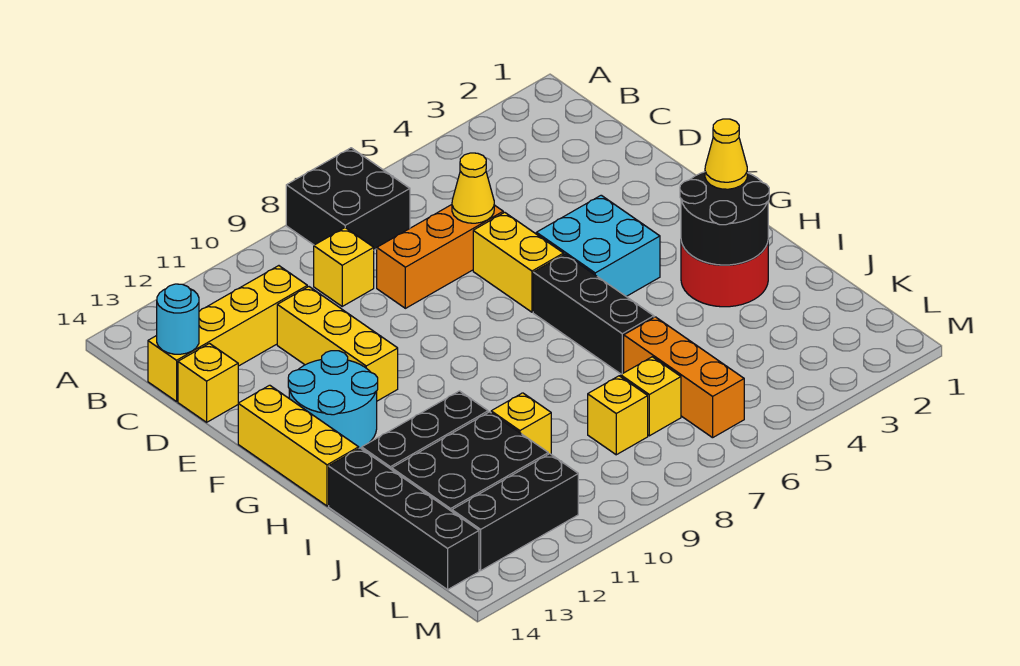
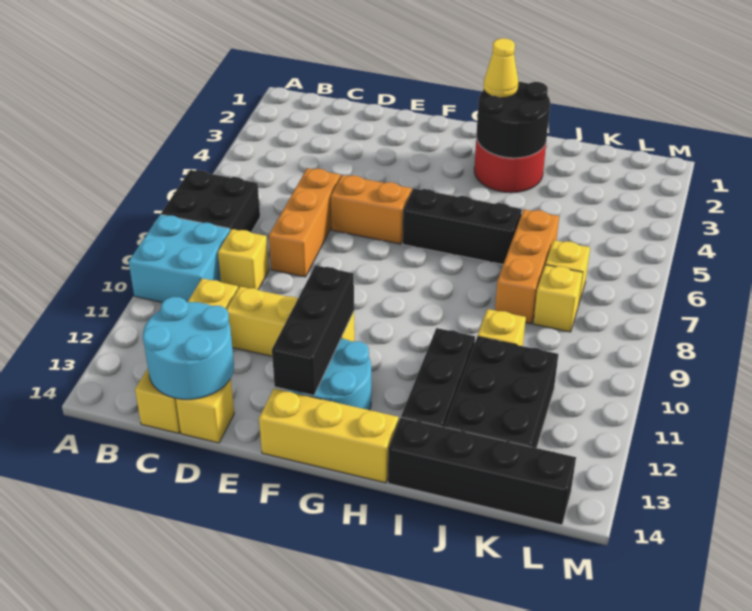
cyan round brick C14 level 2 -> cyan round brick C13:D14 level 2
yellow cone D6 level 2 -> none
yellow brick E6:F6 level 1 -> orange brick E6:F6 level 1
cyan brick F4:G5 level 1 -> cyan brick A9:B10 level 1
orange brick J6:L6 level 1 -> orange brick J6:J8 level 1
black brick L11:L13 level 1 -> black brick F11:F13 level 2

